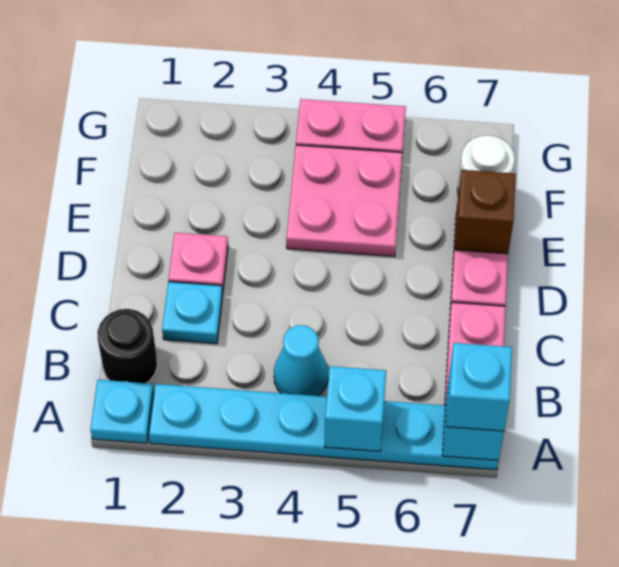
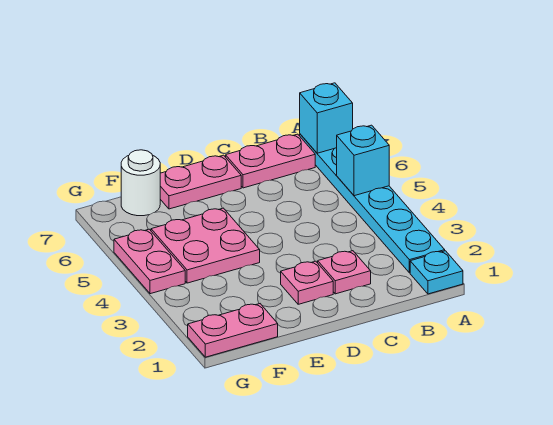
cyan brick A7 level 3 -> none
black round brick B1 level 1 -> none
cyan cone B4 level 1 -> none
cyan plate C2 level 1 -> pink plate C2 level 1
brown brick E7 level 2 -> none
none -> pink plate F1:G1 level 1

